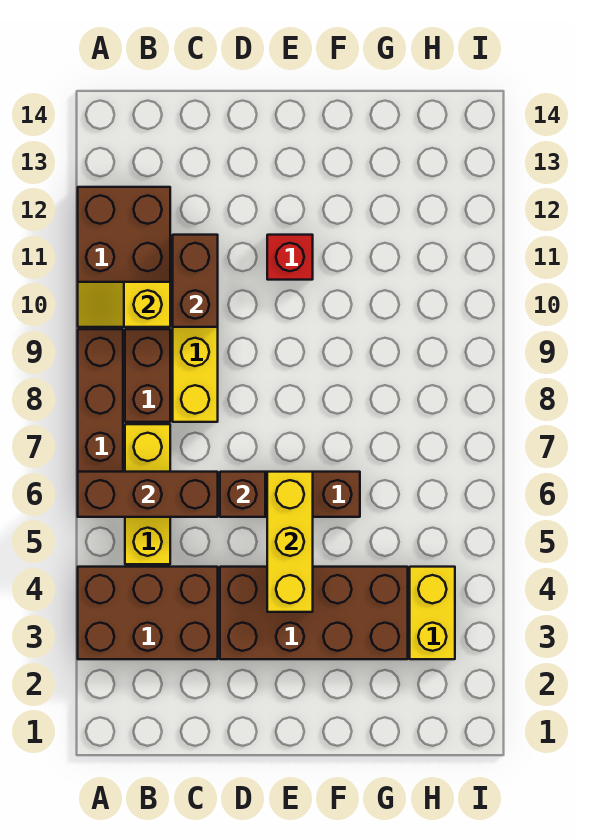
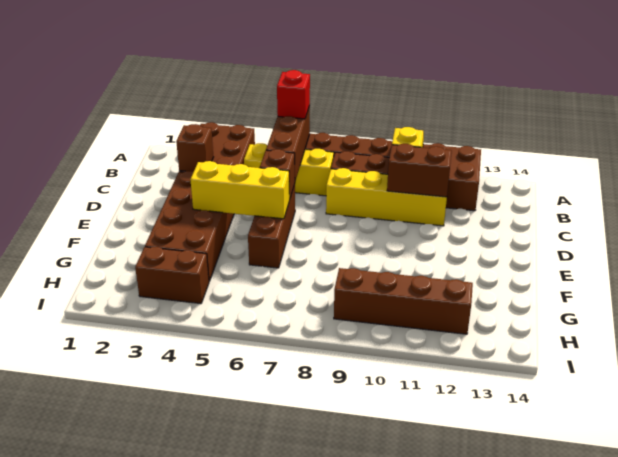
none -> brown brick C3 level 2
red brick E11 level 1 -> red brick A6 level 3
yellow brick H3:H4 level 1 -> brown brick H3:H4 level 1
none -> brown brick H9:H12 level 1

